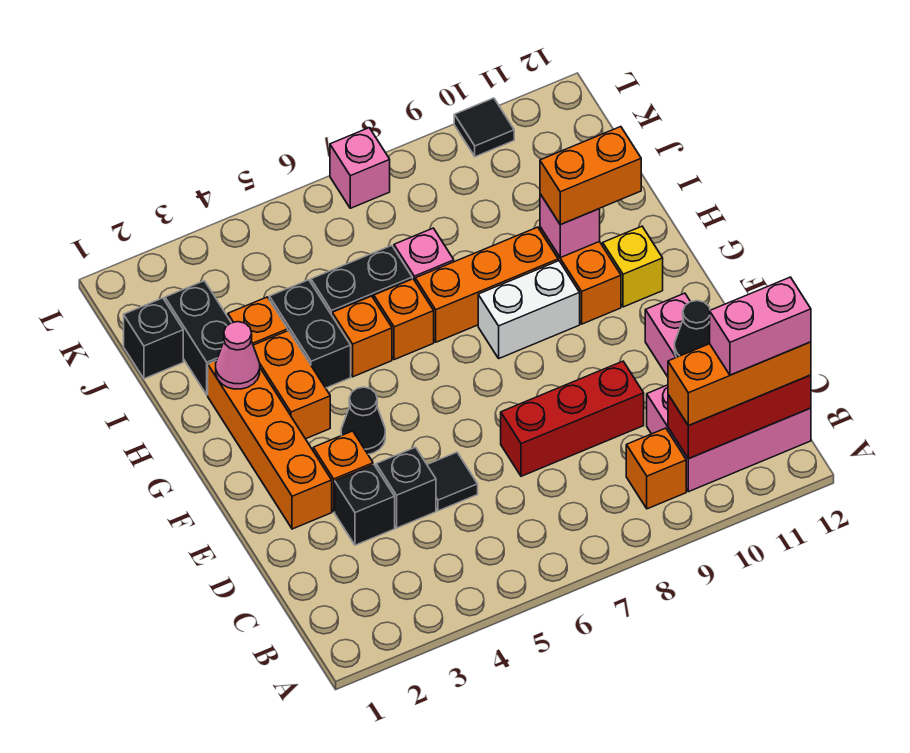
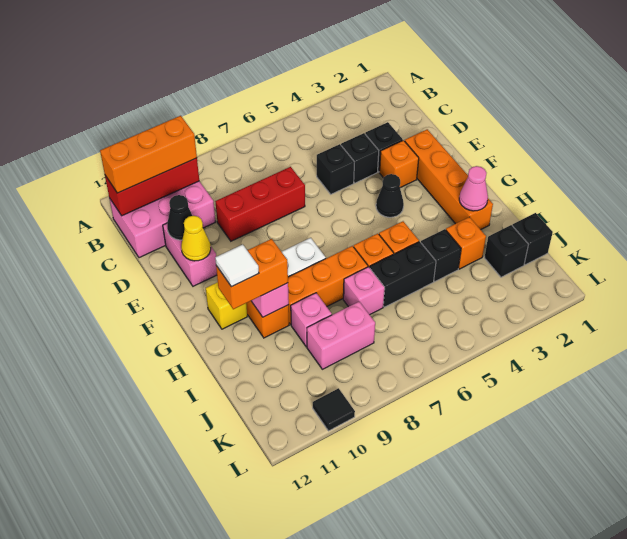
orange brick B9 level 1 -> none
pink brick B11:B12 level 4 -> pink brick J8:J9 level 1
black tile D5 level 1 -> black brick D5 level 1
none -> yellow cone E11 level 2
orange brick G3:H3 level 1 -> none
black brick H4:I4 level 1 -> black brick I4 level 1
none -> white tile H11 level 4
black brick I2:J2 level 1 -> black brick J2 level 1
pink brick L7 level 1 -> pink brick I9 level 1

